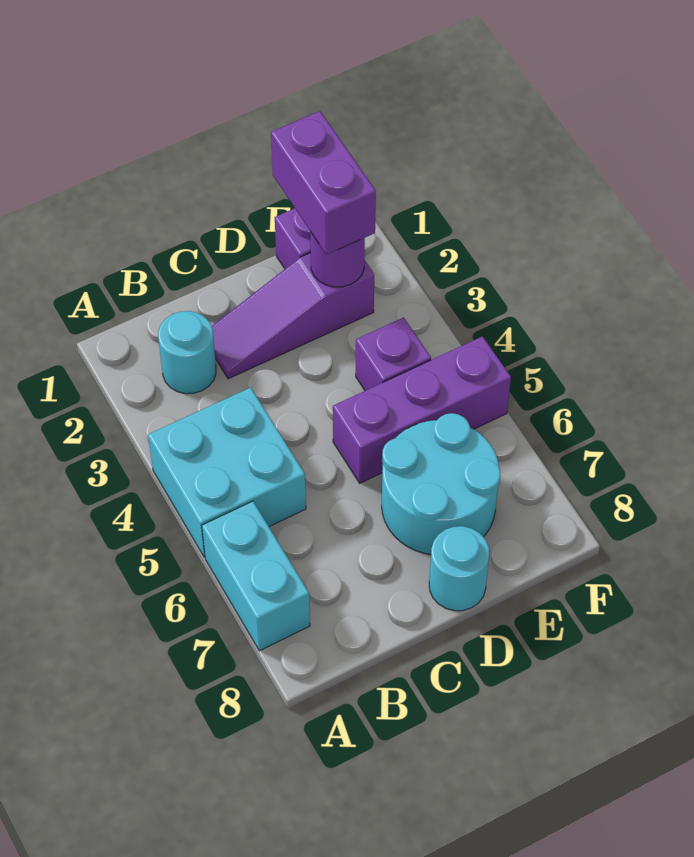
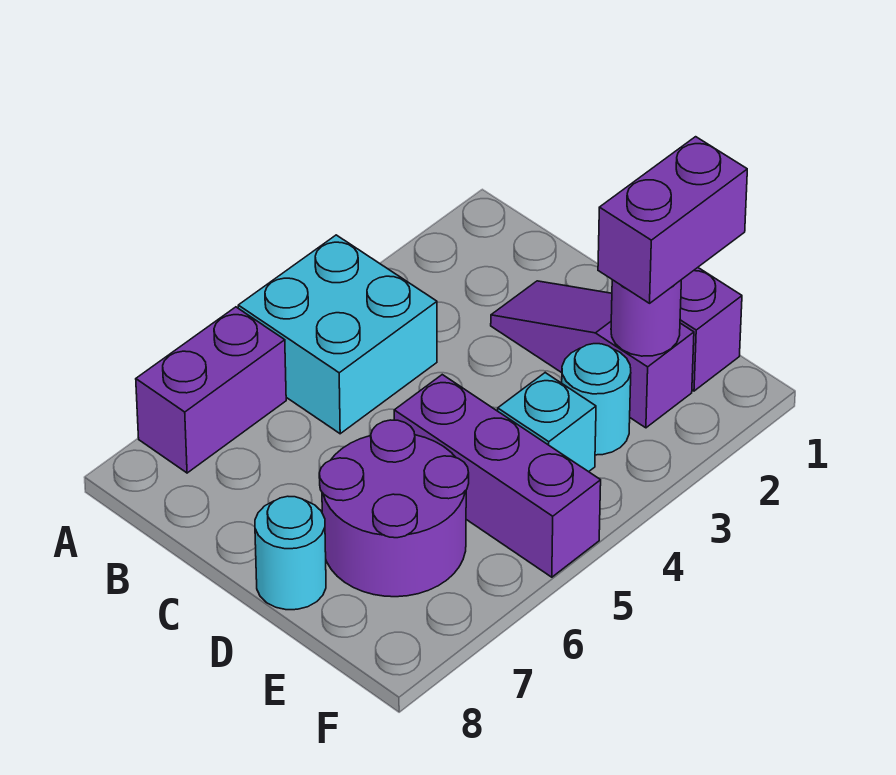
cyan brick A6:A7 level 1 -> purple brick A6:A7 level 1
cyan round brick B2 level 1 -> cyan round brick E3 level 1
cyan round brick D6:E7 level 1 -> purple round brick D6:E7 level 1
purple brick E4 level 1 -> cyan brick E4 level 1

